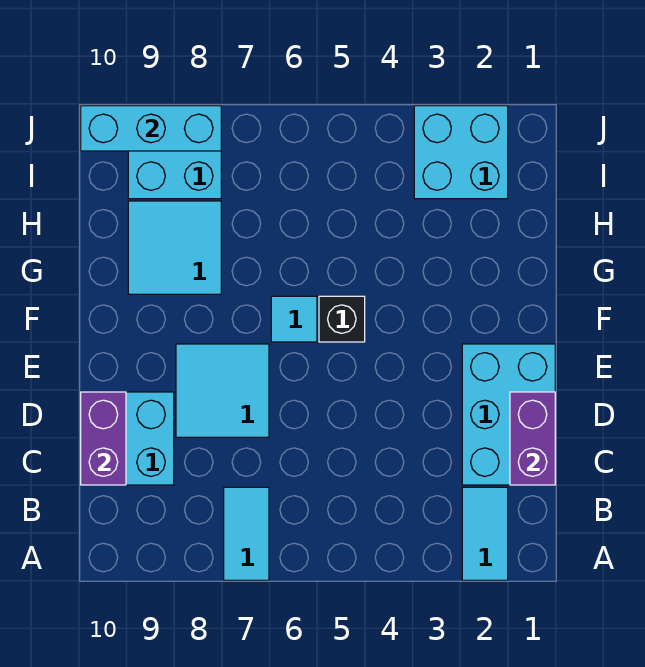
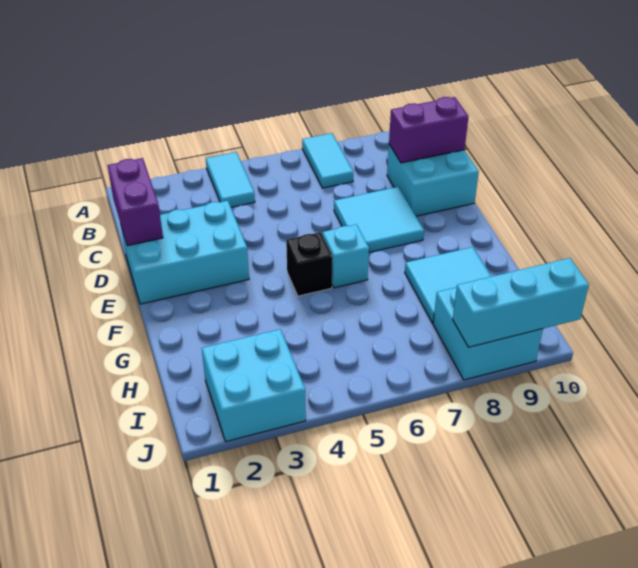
cyan tile A2:B2 level 1 -> cyan tile A4:B4 level 1
cyan brick C1:E2 level 1 -> cyan brick D1:E3 level 1
purple brick C10:D10 level 2 -> purple brick C9:C10 level 2
cyan tile F6 level 1 -> cyan brick F6 level 1

